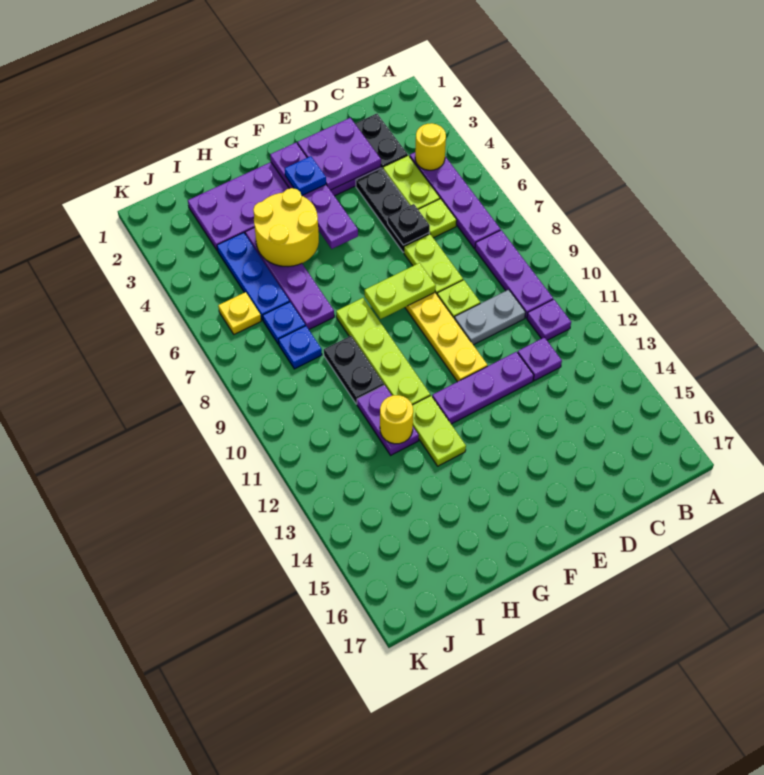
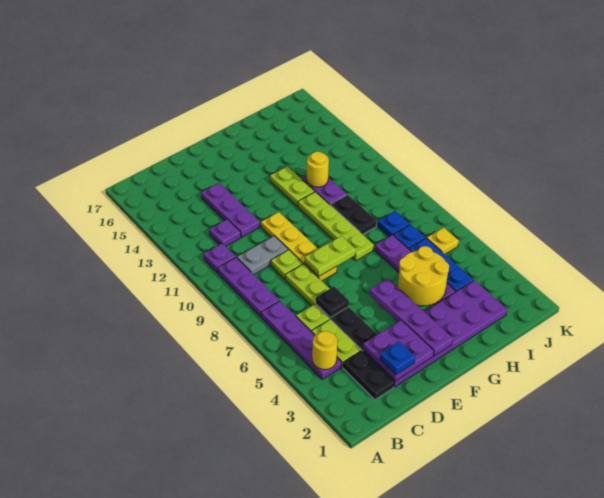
purple plate D12:F12 level 1 -> purple plate D12:D14 level 1
blue plate F3 level 3 -> blue plate D2 level 3

